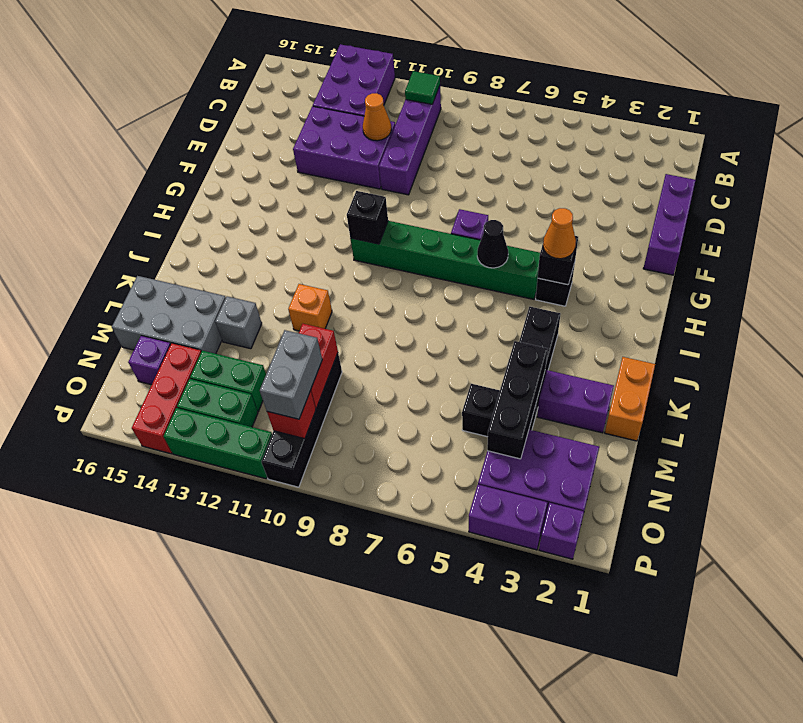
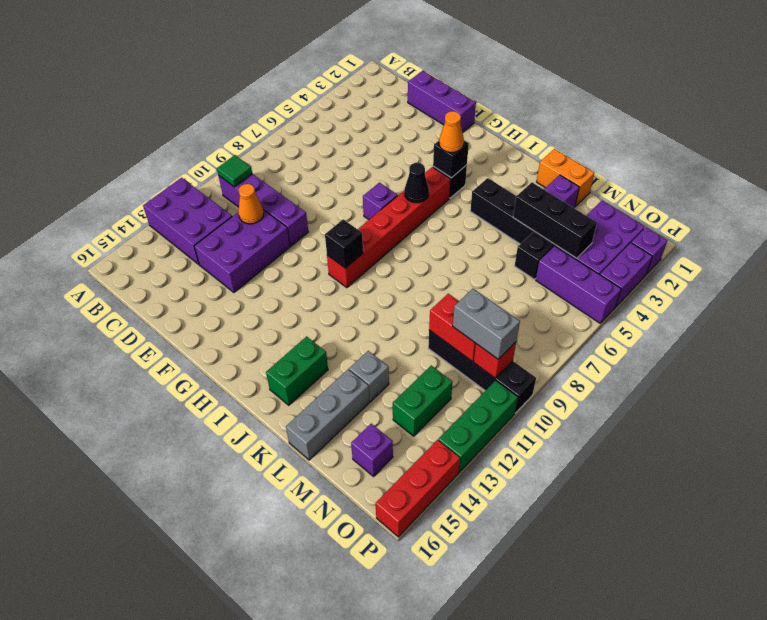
green brick H5:H10 level 1 -> red brick H5:H10 level 1
orange brick K11 level 1 -> none
grey brick L14:M16 level 1 -> grey brick L14:L16 level 1
none -> purple brick N5:P5 level 1
red brick N14:P14 level 1 -> red brick P14:P16 level 1
green brick O12:O13 level 1 -> green brick J14:J15 level 1

